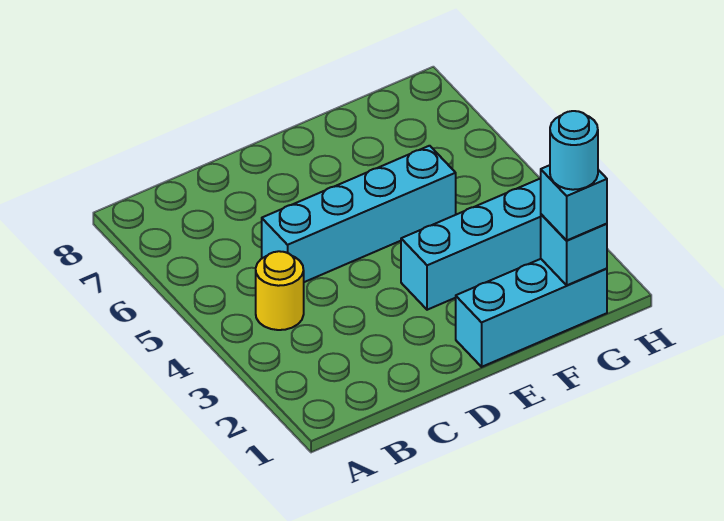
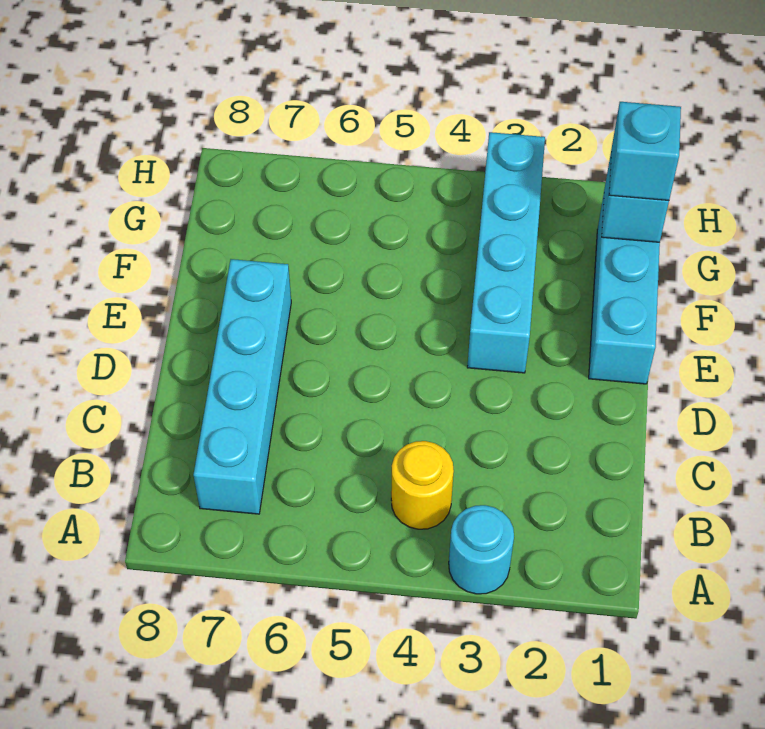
cyan brick C5:F5 level 1 -> cyan brick B7:E7 level 1
cyan round brick G1 level 4 -> cyan round brick A3 level 1

